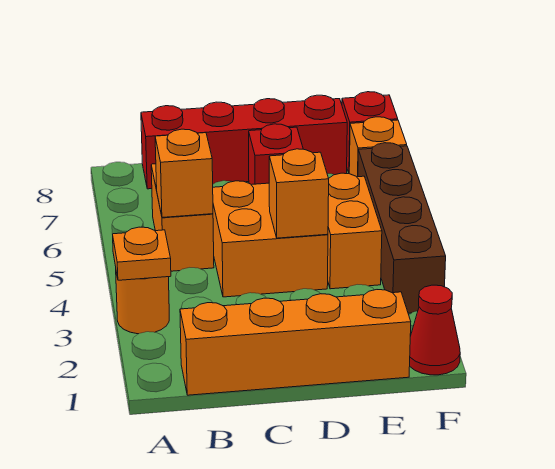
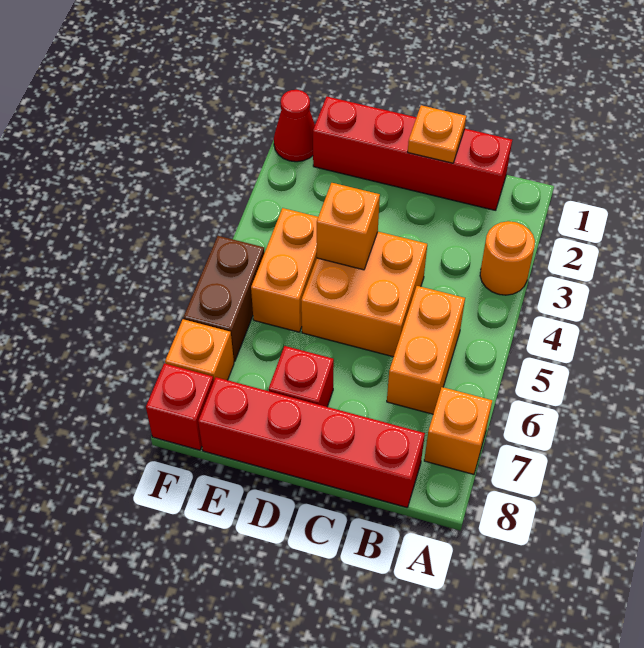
orange plate A3 level 2 -> orange plate C1 level 2
orange brick B1:E1 level 1 -> red brick B1:E1 level 1
orange brick B5 level 2 -> orange brick A7 level 1
brown brick F3:F6 level 1 -> brown brick F5:F6 level 1

